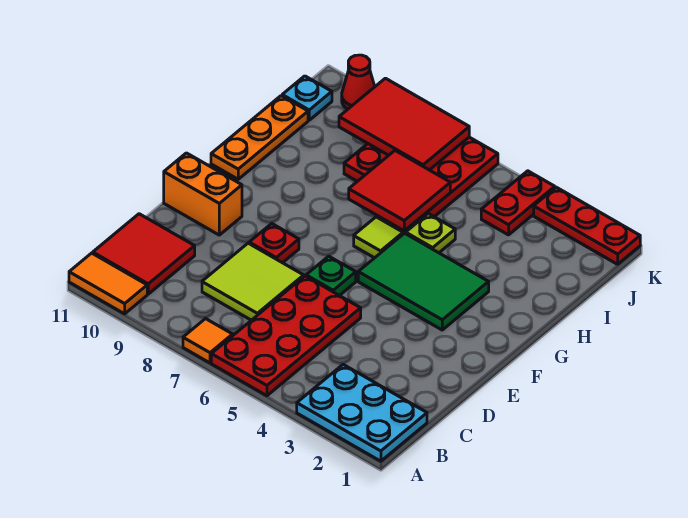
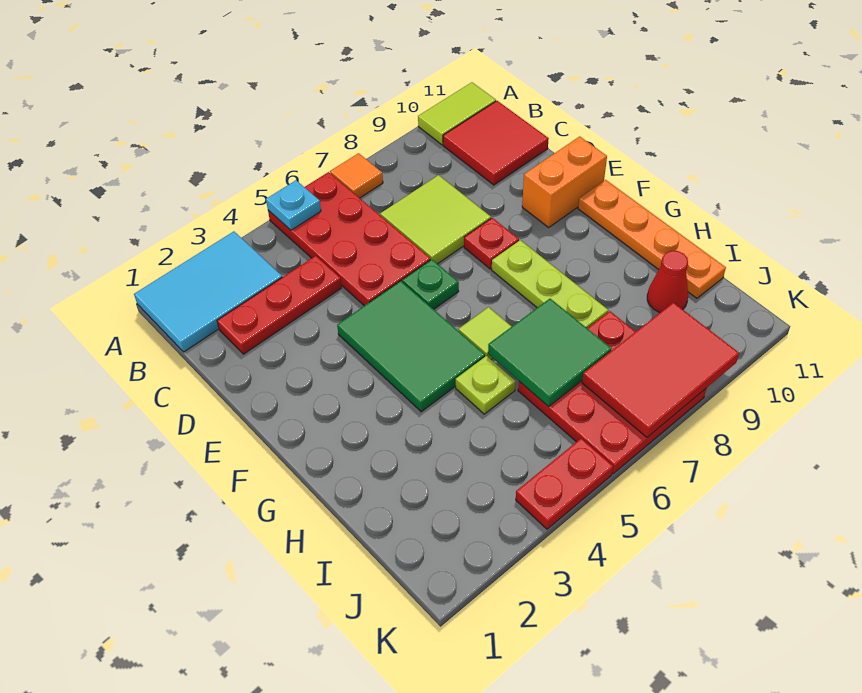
cyan plate A1:B3 level 1 -> cyan tile A1:B3 level 1
orange tile A10:A11 level 1 -> lime tile A10:A11 level 1
green tile F3:G5 level 1 -> green tile E4:G5 level 1
none -> lime plate F8:H8 level 1
orange plate G11:I11 level 1 -> orange plate F11:I11 level 1
red tile H6:I7 level 2 -> green tile H6:I7 level 2
red plate J4:K4 level 1 -> red plate K4:K5 level 1
cyan plate J11 level 1 -> cyan plate A5 level 2
red plate K1:K3 level 1 -> red plate C2:C4 level 1
red cone K10 level 1 -> red cone I10 level 1

